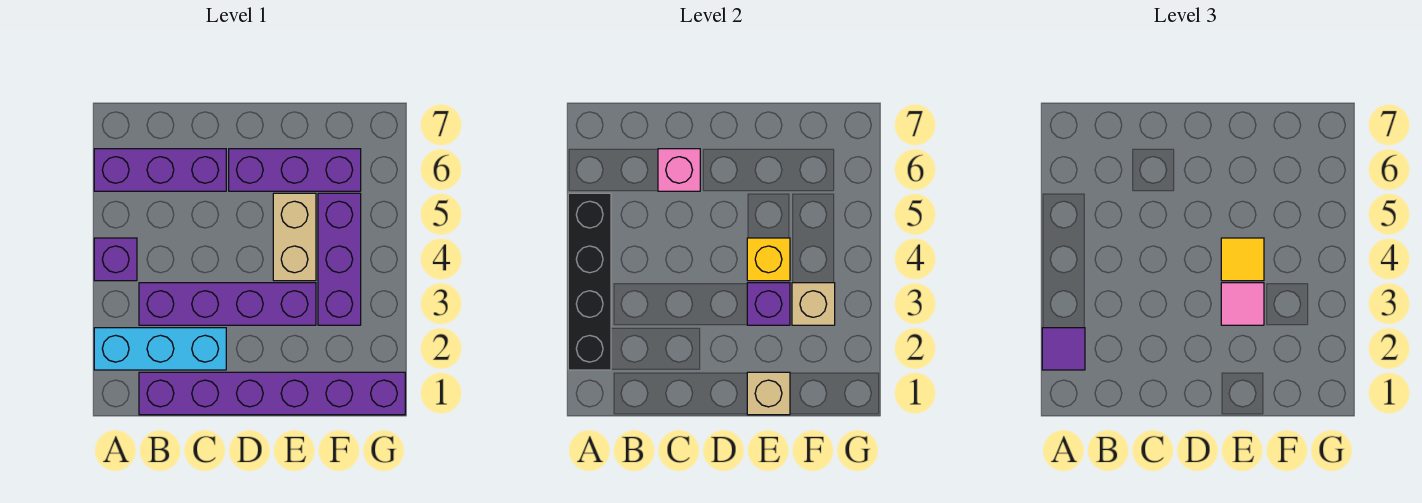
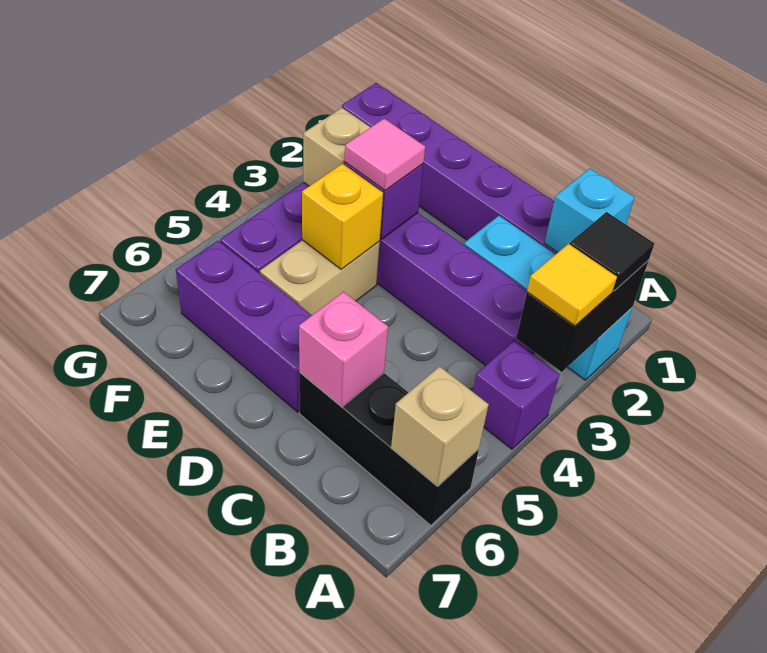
black brick A2:A5 level 2 -> black brick A2:A3 level 2
purple tile A2 level 3 -> black tile A2 level 3
purple brick A6:C6 level 1 -> black brick A6:C6 level 1
none -> cyan brick B1 level 2
tan brick E1 level 2 -> tan brick A6 level 2
yellow tile E4 level 3 -> yellow tile A3 level 3

